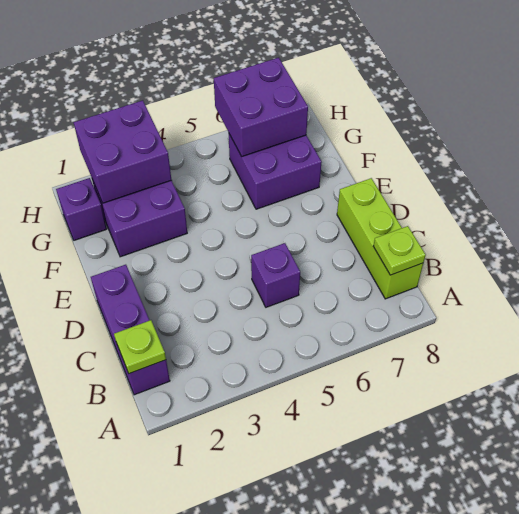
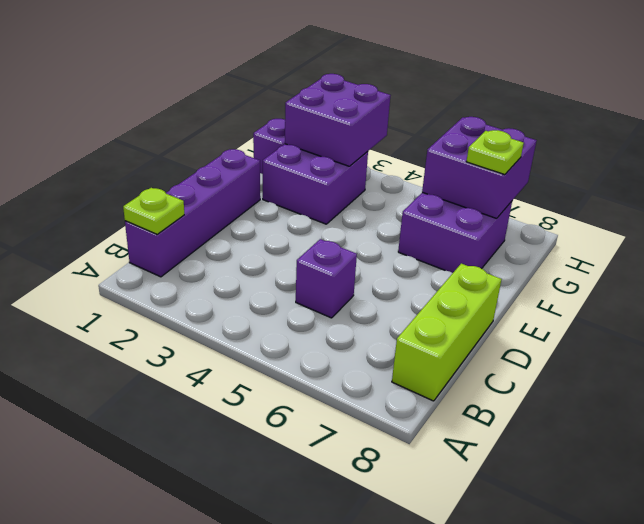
purple brick B1:D1 level 1 -> purple brick B1:E1 level 1
lime plate B8 level 2 -> lime plate G7 level 3

